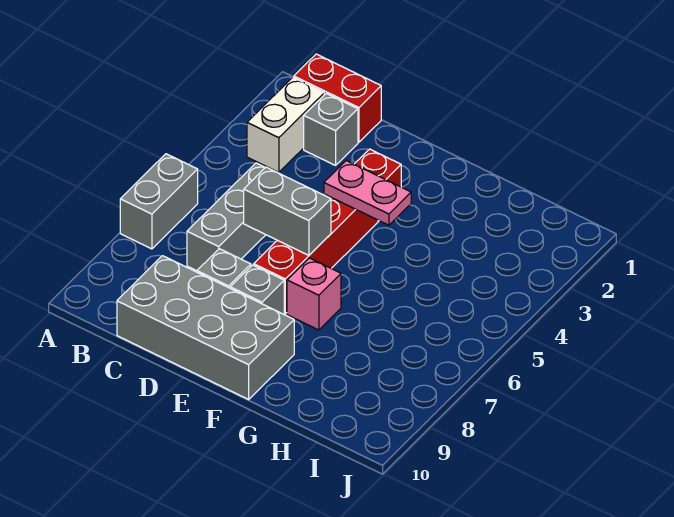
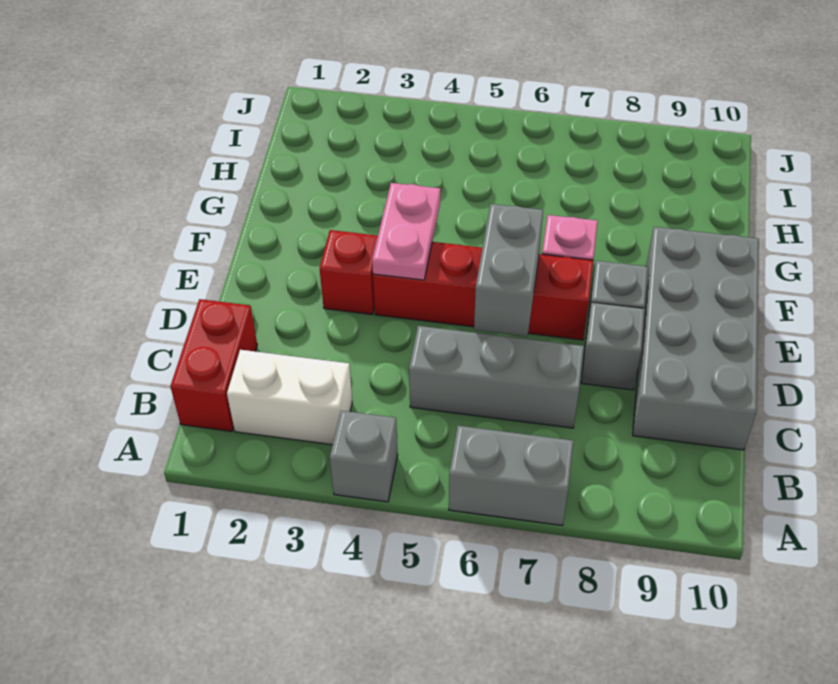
grey brick C2 level 1 -> grey brick A4 level 1

